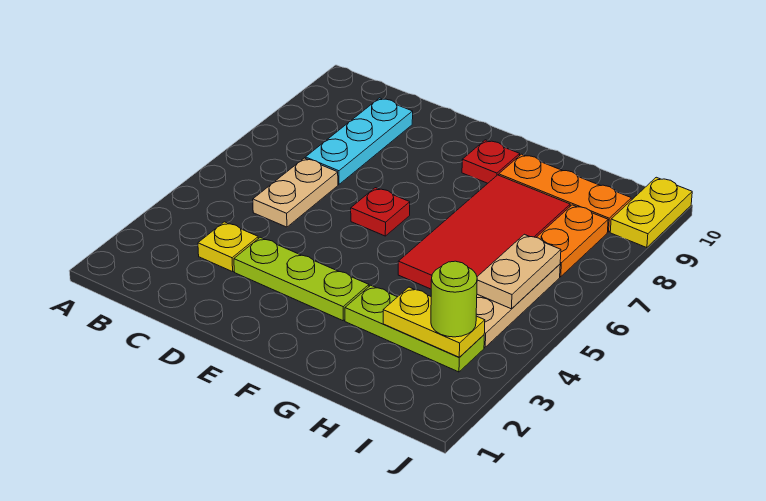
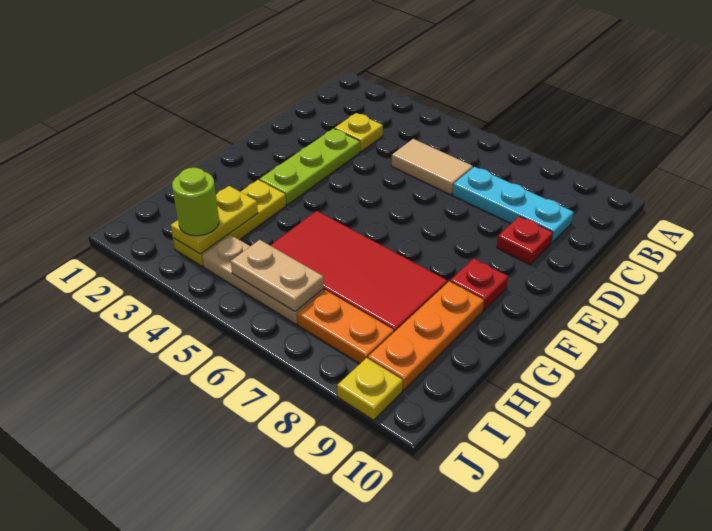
tan plate C5:C6 level 1 -> tan tile C5:C6 level 1
red plate E6 level 1 -> red plate D9 level 1
lime plate G3:I3 level 1 -> yellow plate G3:I3 level 1
yellow plate J9:J10 level 1 -> yellow plate J9 level 1

